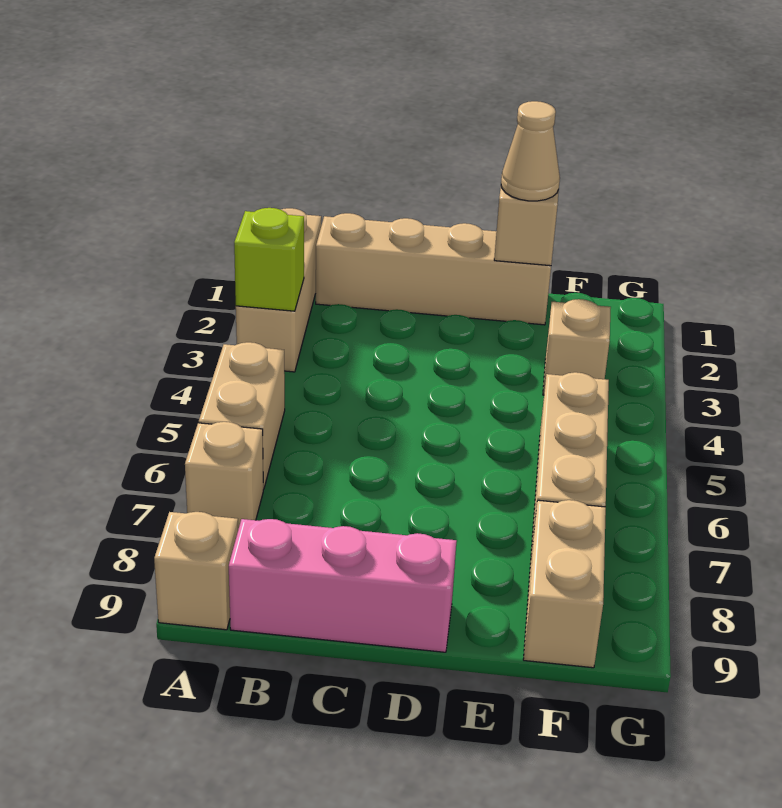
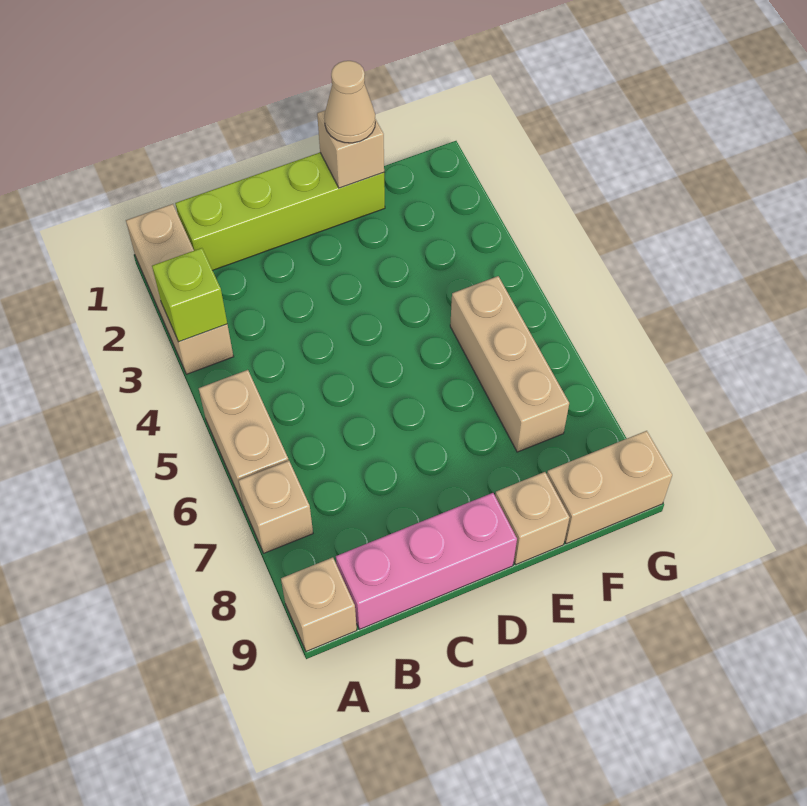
tan brick B1:E1 level 1 -> lime brick B1:E1 level 1
tan brick F3 level 1 -> tan brick E9 level 1
tan brick F8:F9 level 1 -> tan brick F9:G9 level 1

